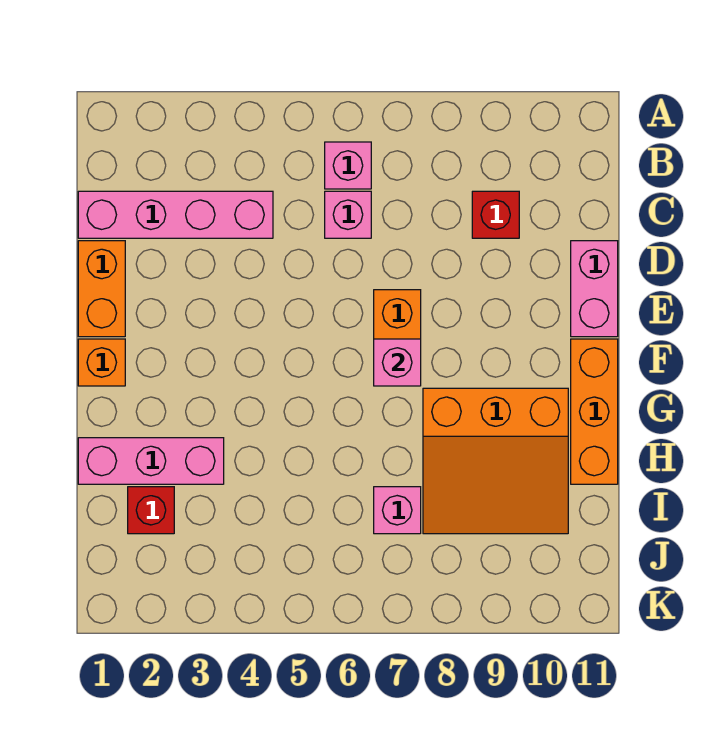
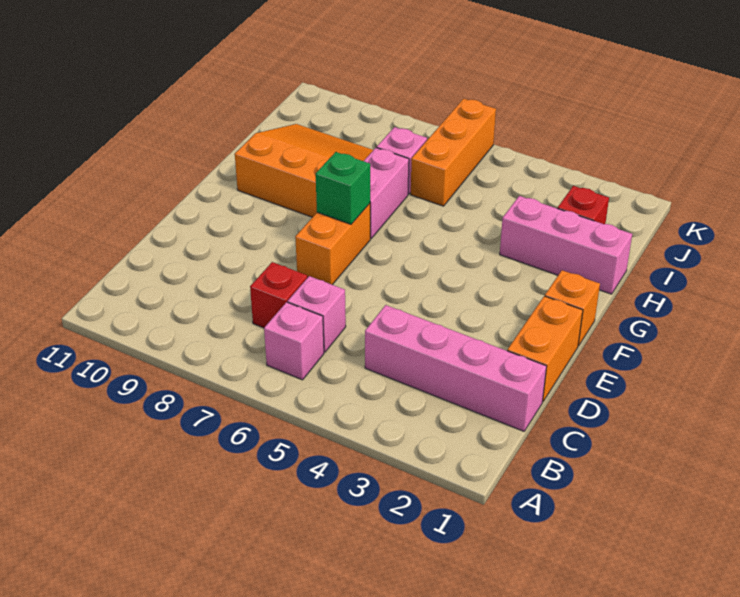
red brick C9 level 1 -> red brick C7 level 1
pink brick D11:E11 level 1 -> pink brick G7:H7 level 1
pink brick F7 level 2 -> green brick F7 level 2
orange brick F11:H11 level 1 -> orange brick I6:K6 level 1

